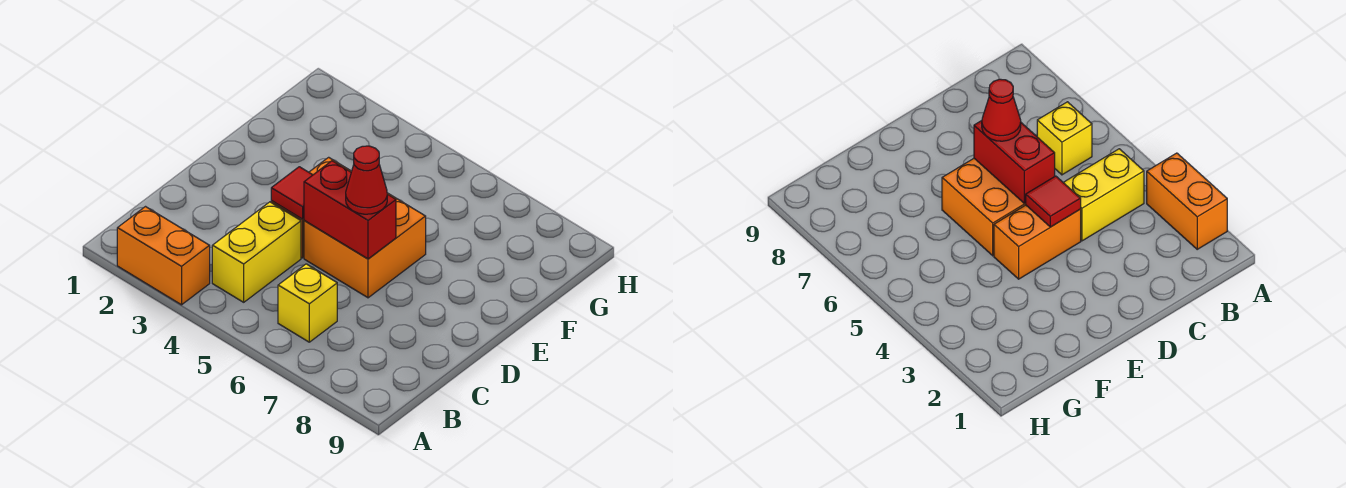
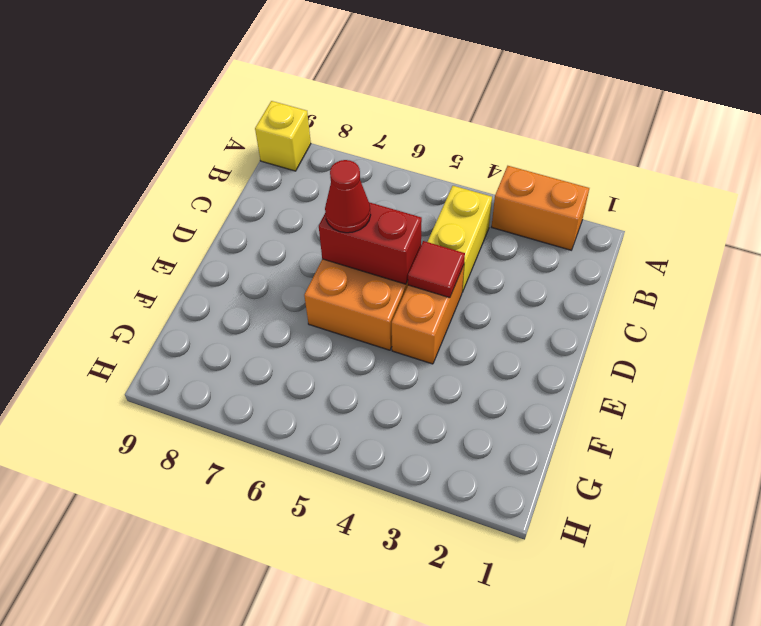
yellow brick B6 level 1 -> yellow brick A9 level 1

